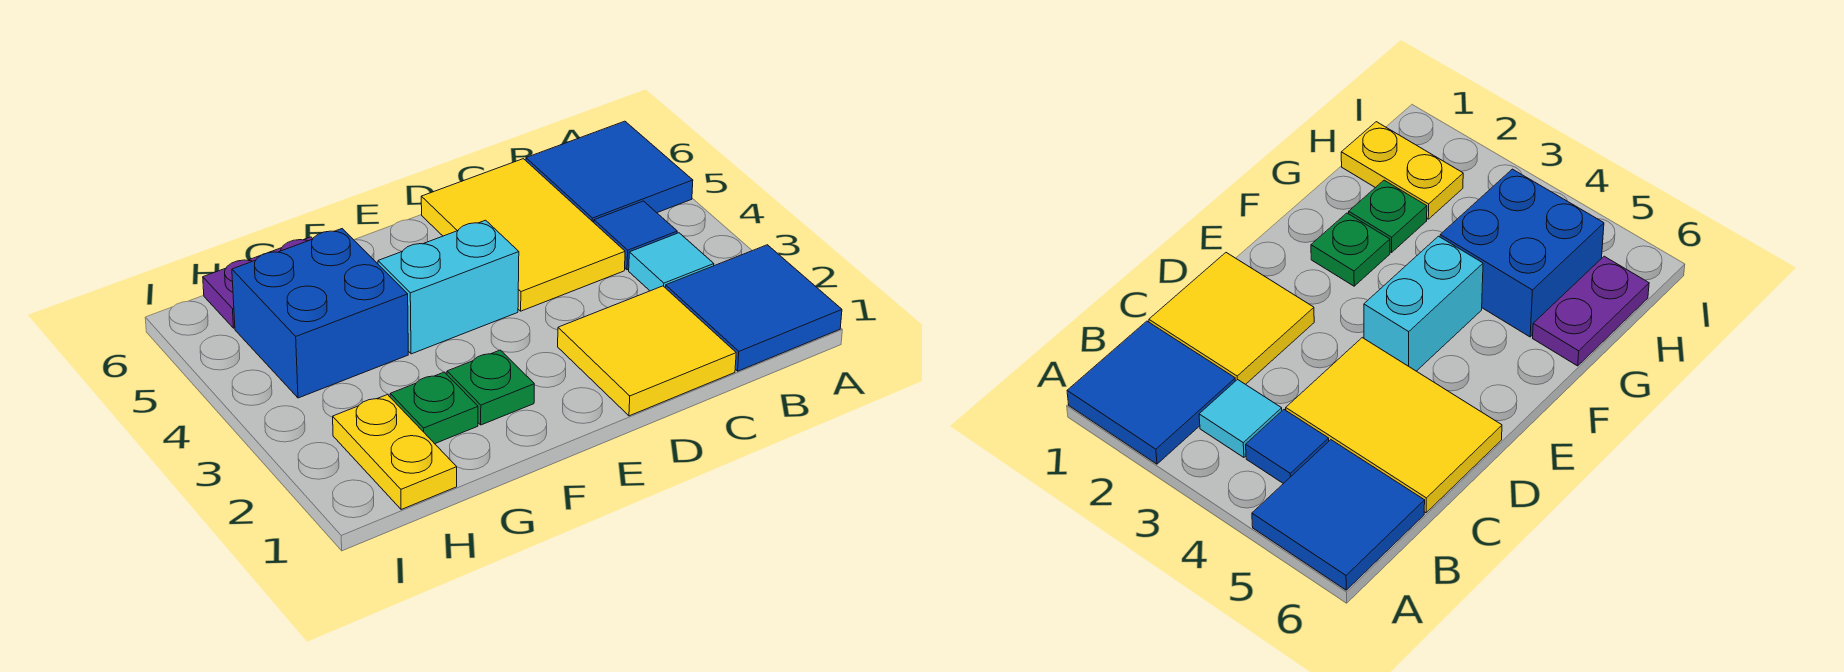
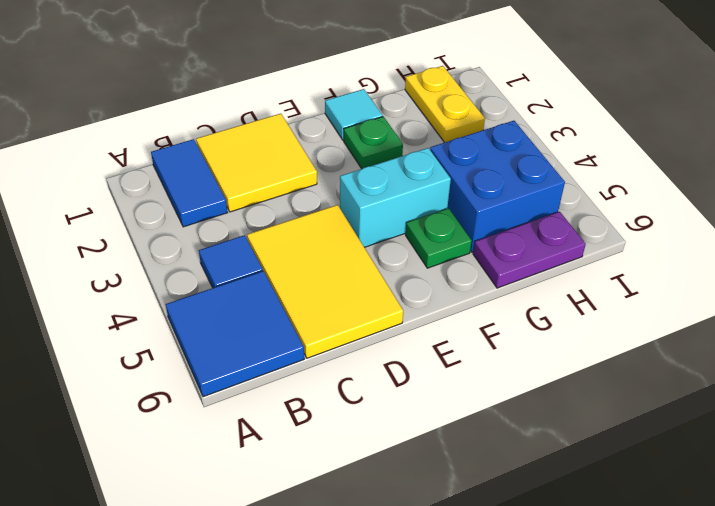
blue tile A1:B2 level 1 -> blue tile B1:B2 level 1
cyan tile B3 level 1 -> cyan tile F1 level 1
green plate G2 level 1 -> green plate F5 level 1

